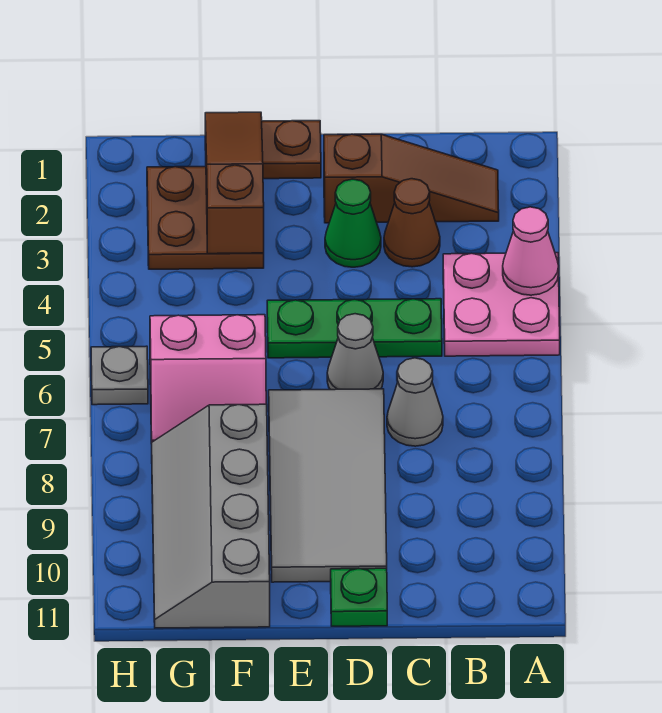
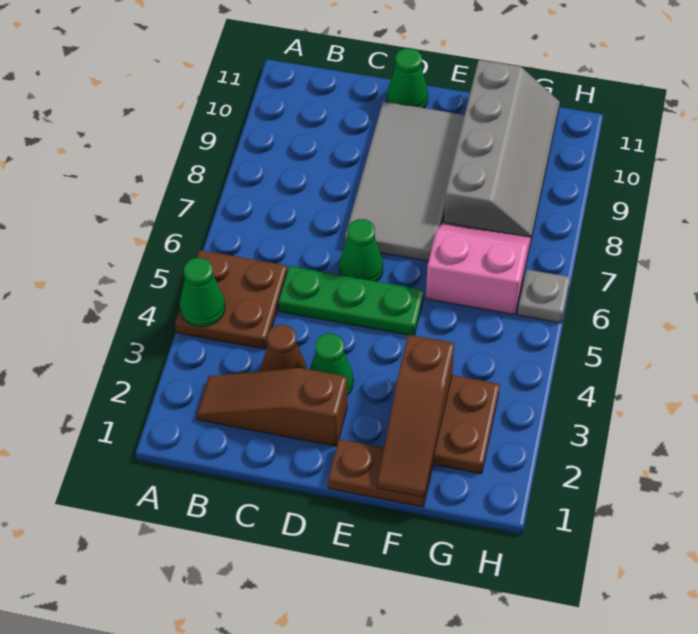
pink plate A4:B5 level 1 -> brown plate A4:B5 level 1
pink cone A4 level 2 -> green cone A4 level 2
grey cone C7 level 1 -> none
grey cone D6 level 1 -> green cone D6 level 1
green plate D11 level 1 -> green cone D11 level 1

